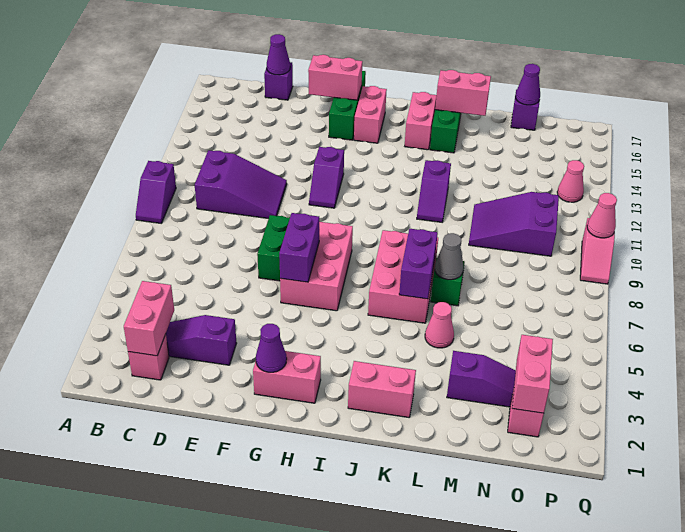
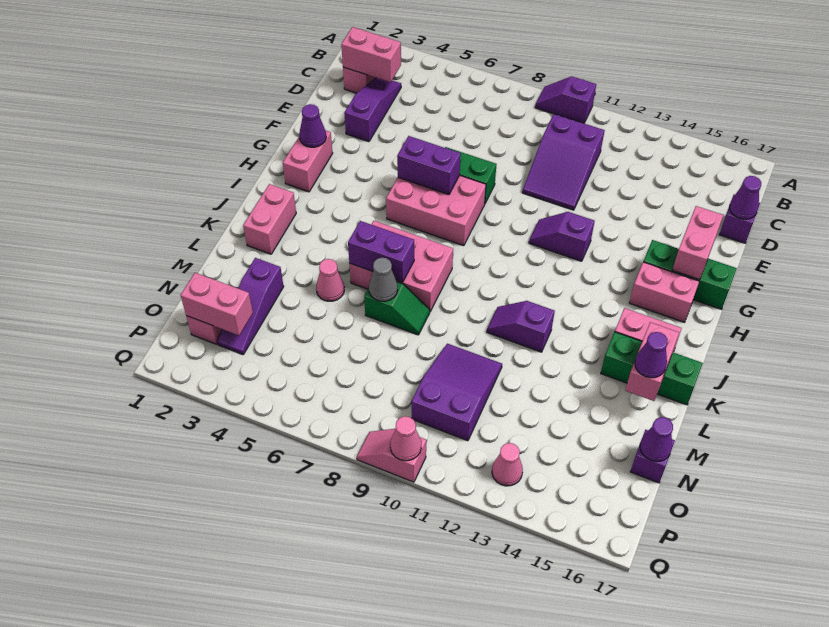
none -> purple cone L16 level 3

